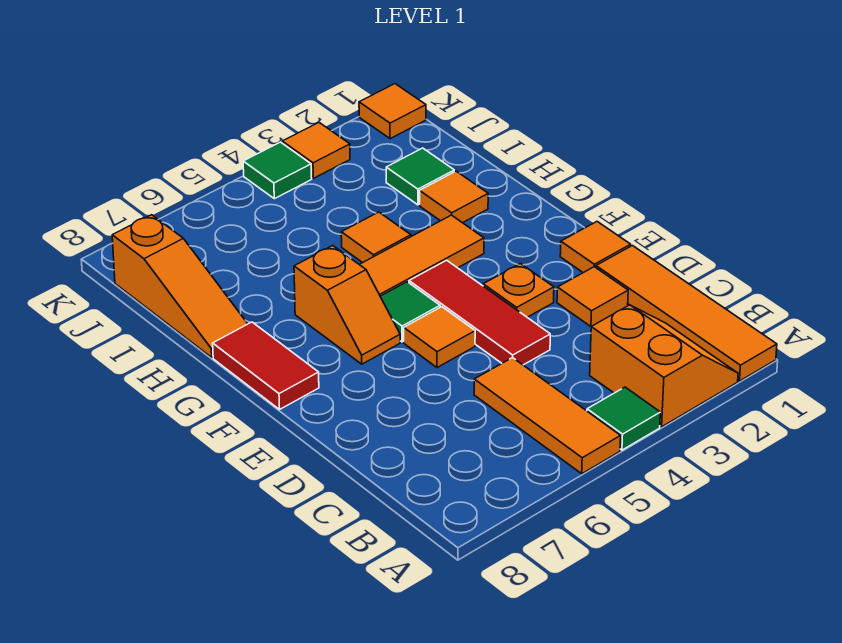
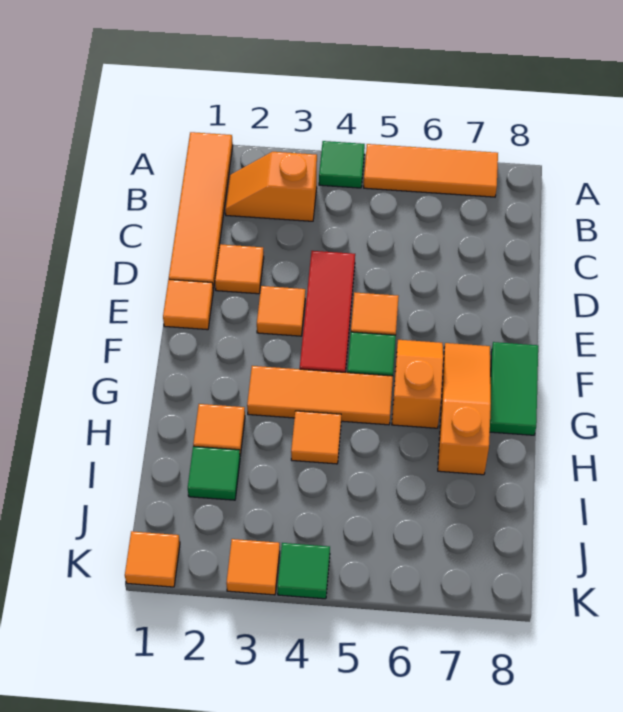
orange slope A2:B3 level 1 top 3 -> orange slope B2:B3 level 1 top 3
orange tile A5:C5 level 1 -> orange tile A5:A7 level 1
orange plate E3 level 1 -> orange tile E3 level 1
red tile F8:G8 level 1 -> green tile F8:G8 level 1
orange slope H8:J8 level 1 top J -> orange slope F7:H7 level 1 top H

